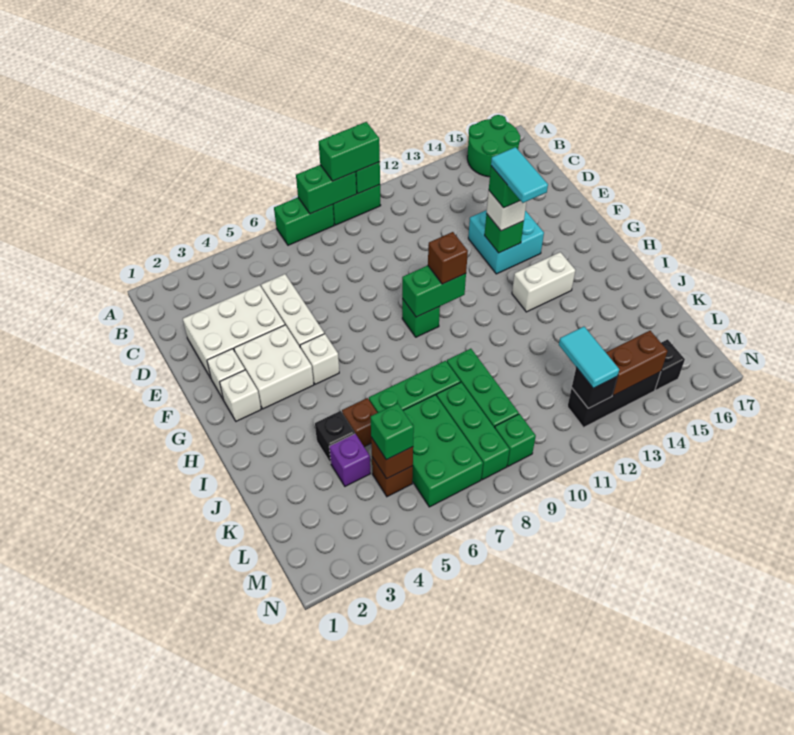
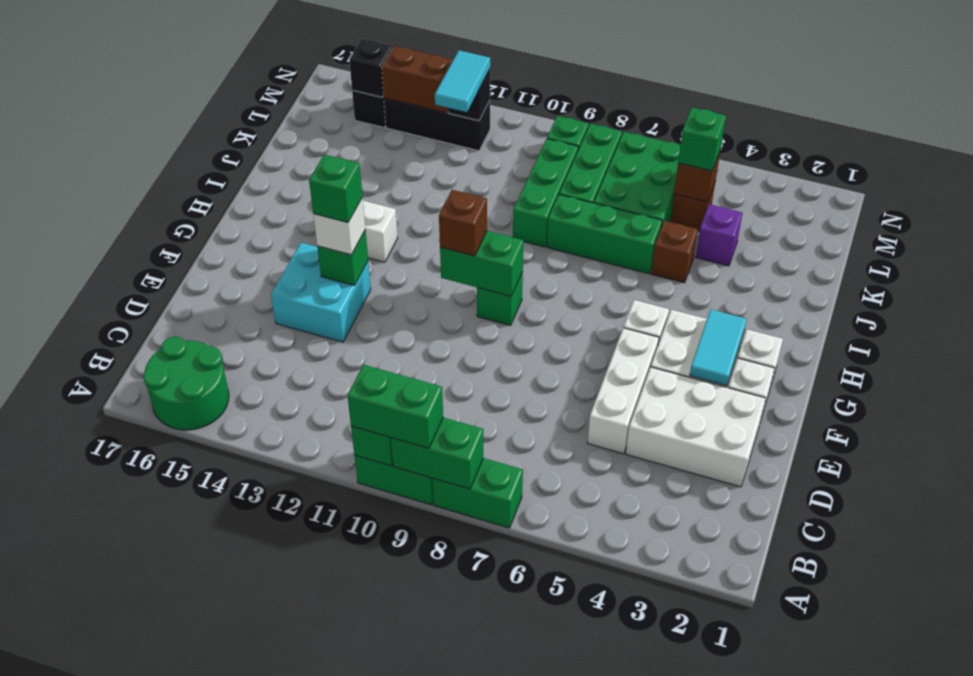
cyan tile F13:G13 level 5 -> cyan tile F3:G3 level 2
black brick J4 level 1 -> black brick M15 level 2

